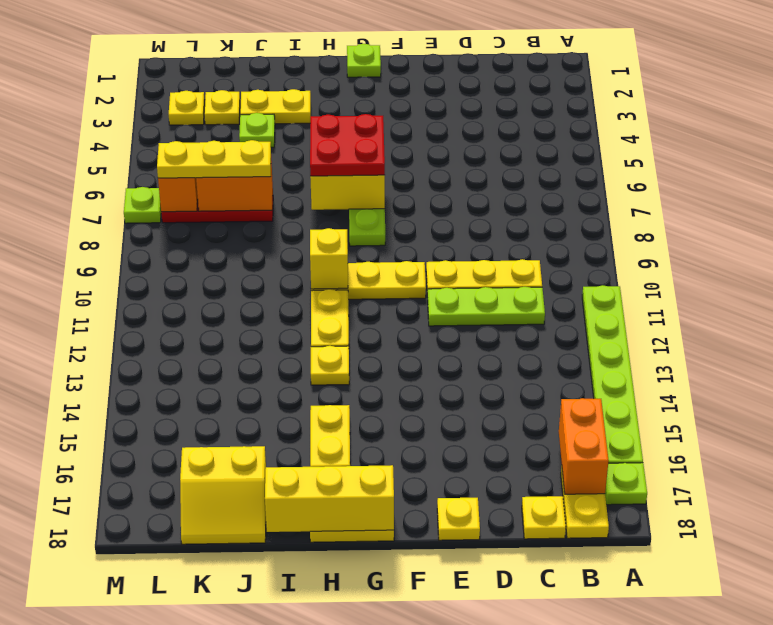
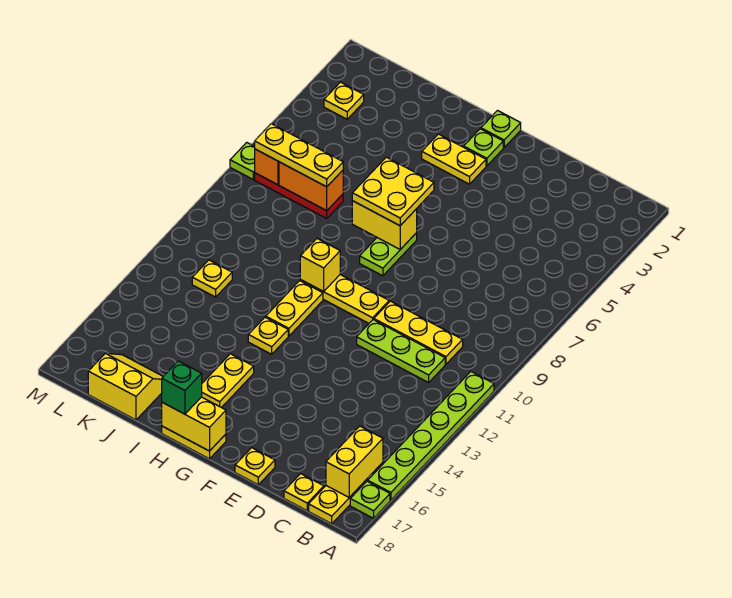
orange brick B16:B17 level 2 -> yellow brick B16:B17 level 2
red plate G6:H7 level 3 -> yellow plate G6:H7 level 3
yellow brick G18:I18 level 2 -> yellow brick G18:H18 level 2
none -> green brick H18 level 3
yellow plate I3:J3 level 1 -> yellow plate G3:H3 level 1
lime plate J4 level 1 -> lime plate G2 level 1
yellow slope J17:K18 level 1 top 17 -> yellow slope J17:K18 level 1 top 18
yellow plate K3 level 1 -> yellow plate K12 level 1

